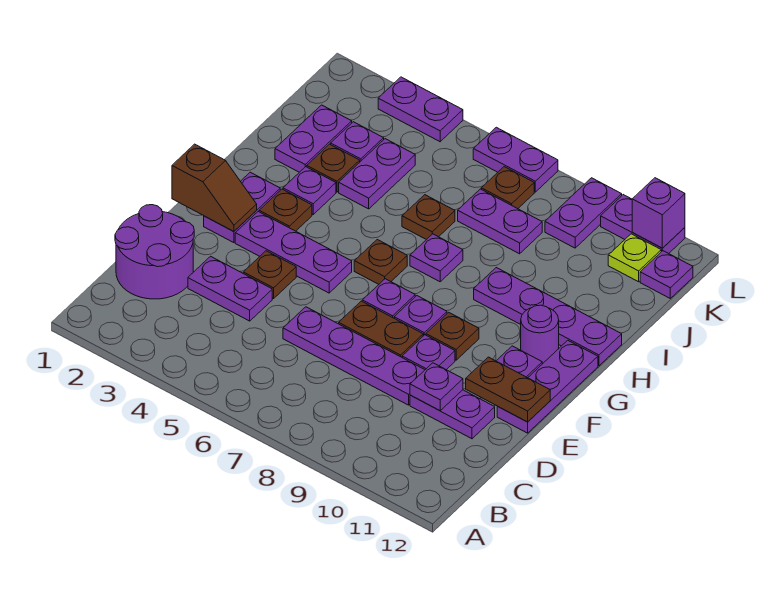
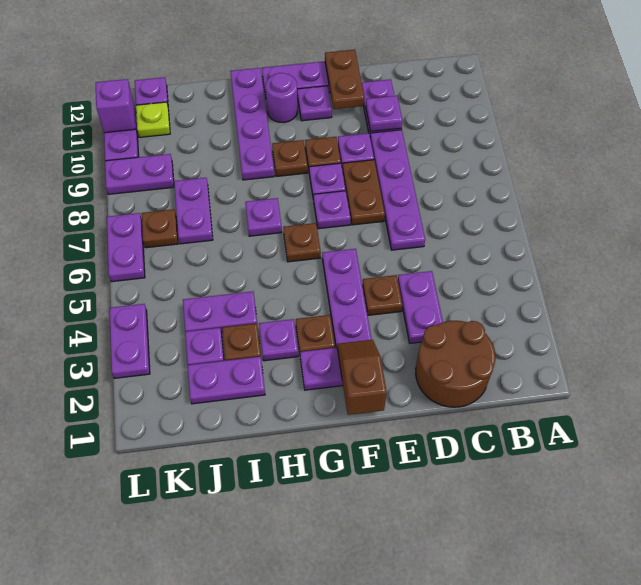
purple round brick C1:D2 level 1 -> brown round brick C1:D2 level 1
brown plate I6 level 1 -> brown plate G9 level 1

